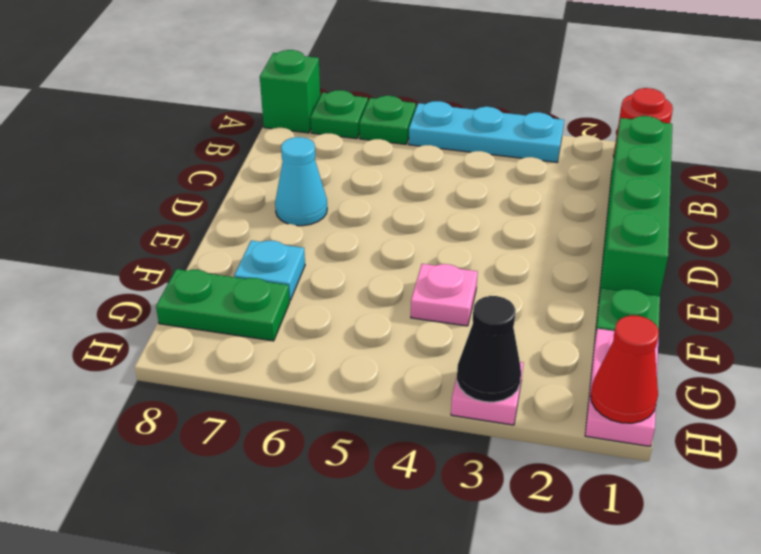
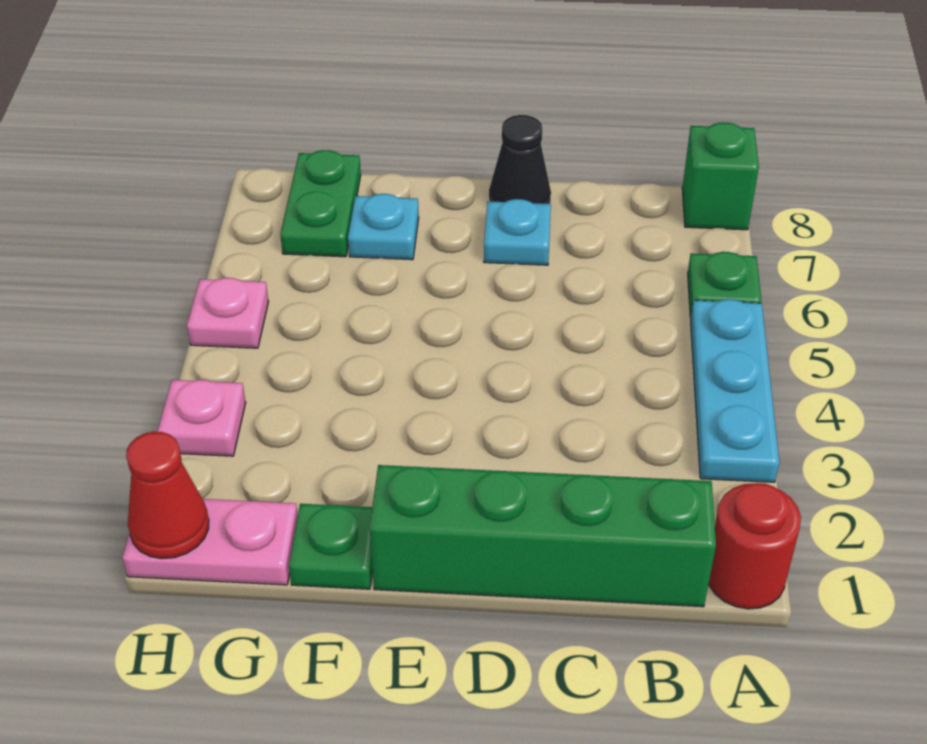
green plate A7 level 1 -> none
cyan cone D7 level 1 -> cyan plate D7 level 1
pink plate F4 level 1 -> pink plate H5 level 1
black cone H3 level 2 -> black cone D8 level 1

